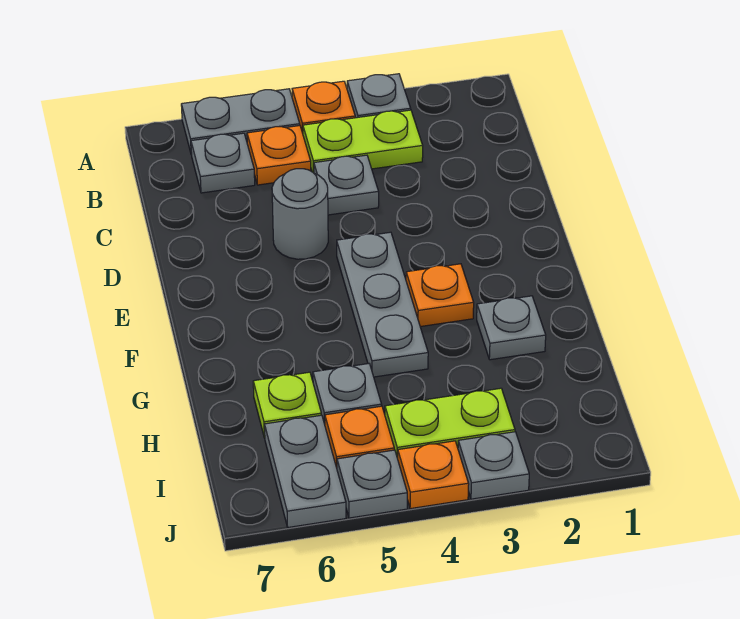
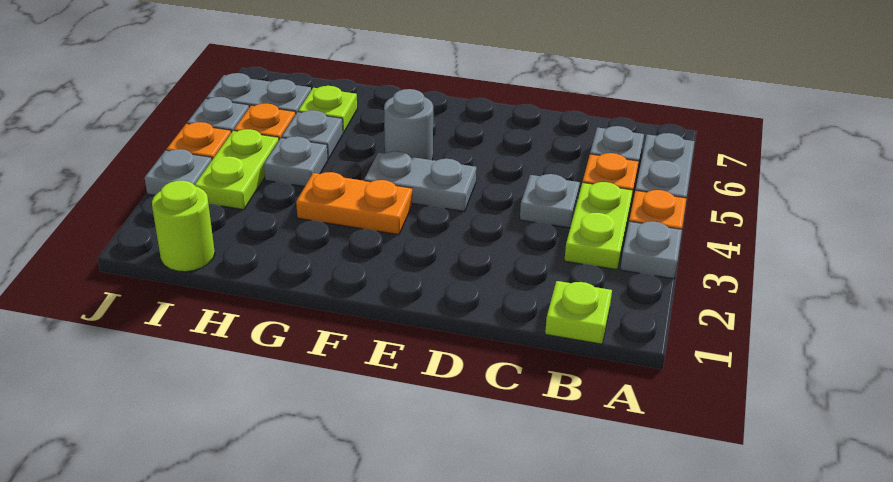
none -> lime plate B1 level 1
grey round brick D5 level 1 -> grey round brick F5 level 1
grey plate E4:G4 level 1 -> grey plate E4:F4 level 1
orange plate F3 level 1 -> orange plate F3:G3 level 1
grey plate G2 level 1 -> grey plate H4 level 1
none -> lime round brick I1 level 1

